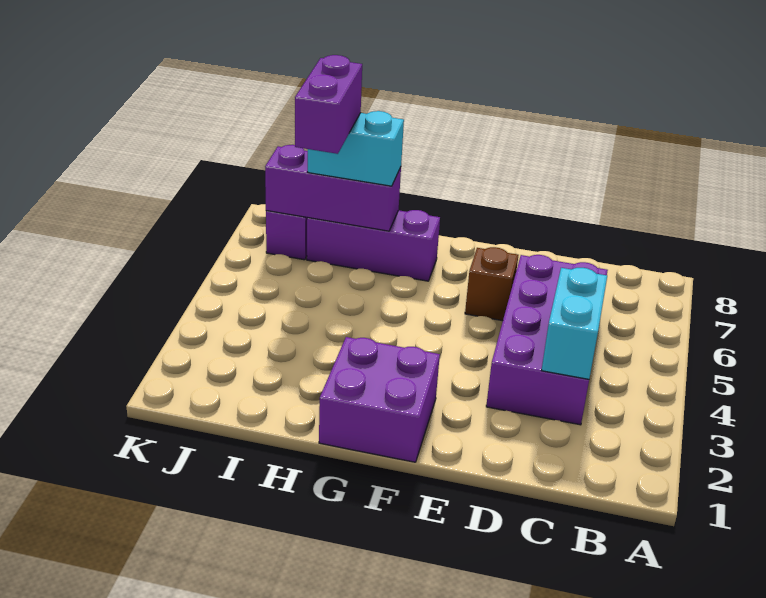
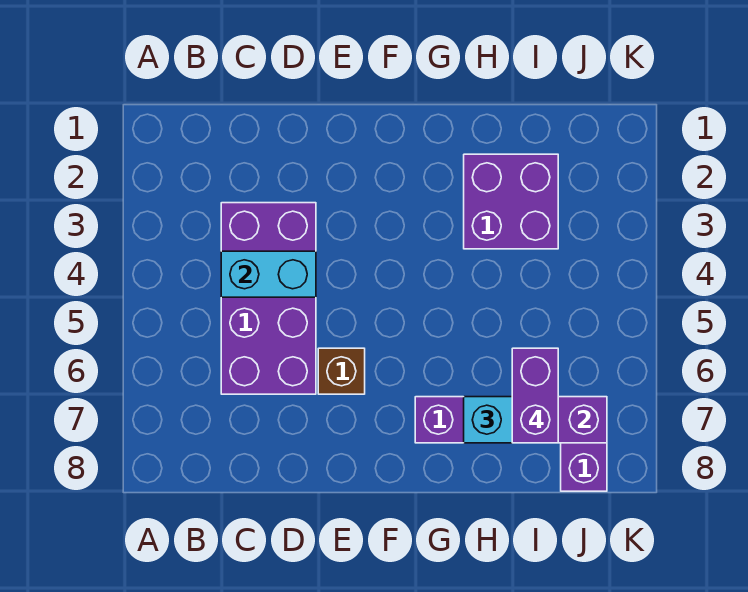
cyan brick C3:C4 level 2 -> cyan brick C4:D4 level 2
purple brick F1:G2 level 1 -> purple brick H2:I3 level 1

